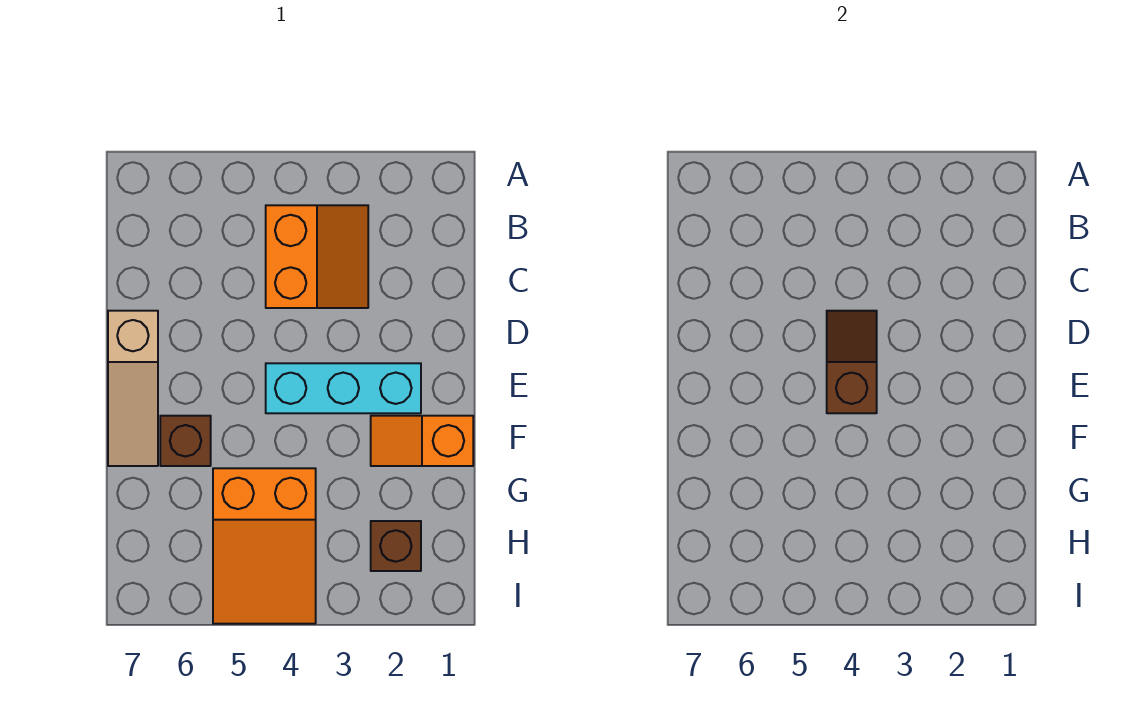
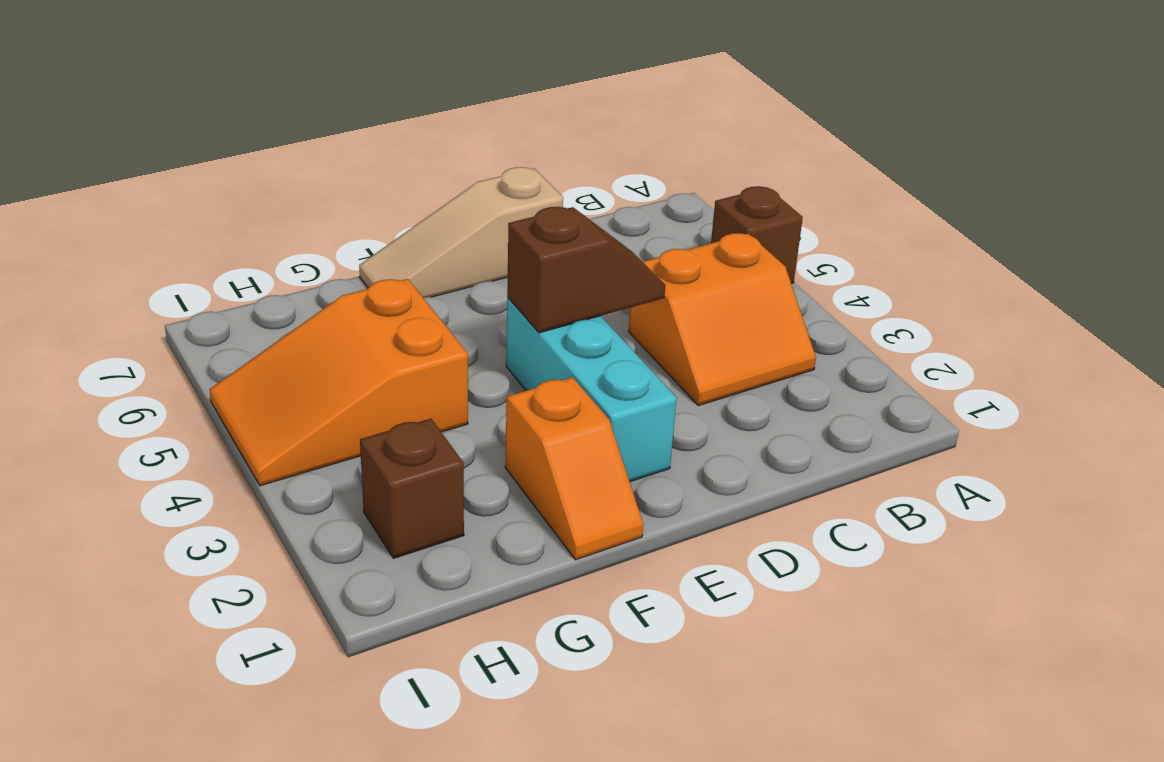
orange slope F1:F2 level 1 top 1 -> orange slope F1:F2 level 1 top 2
brown brick F6 level 1 -> brown brick A5 level 1

